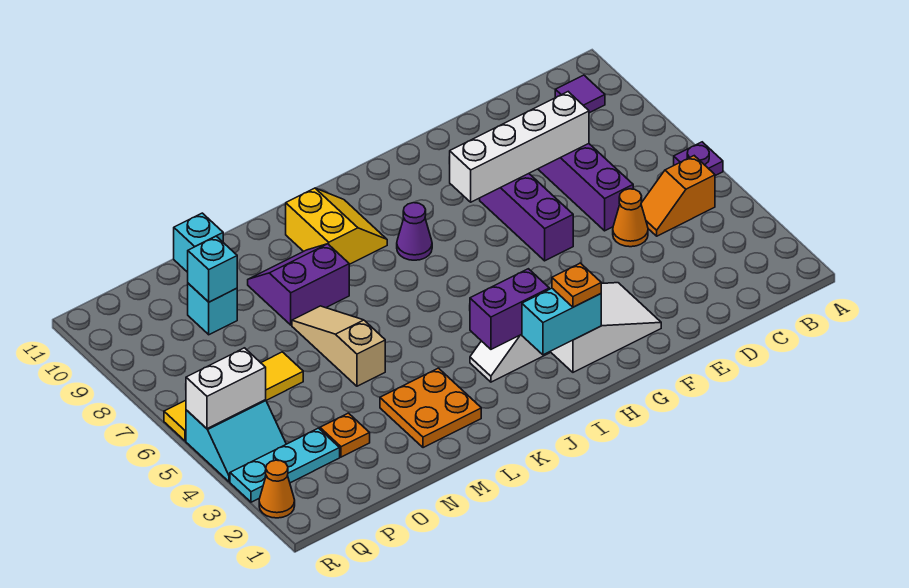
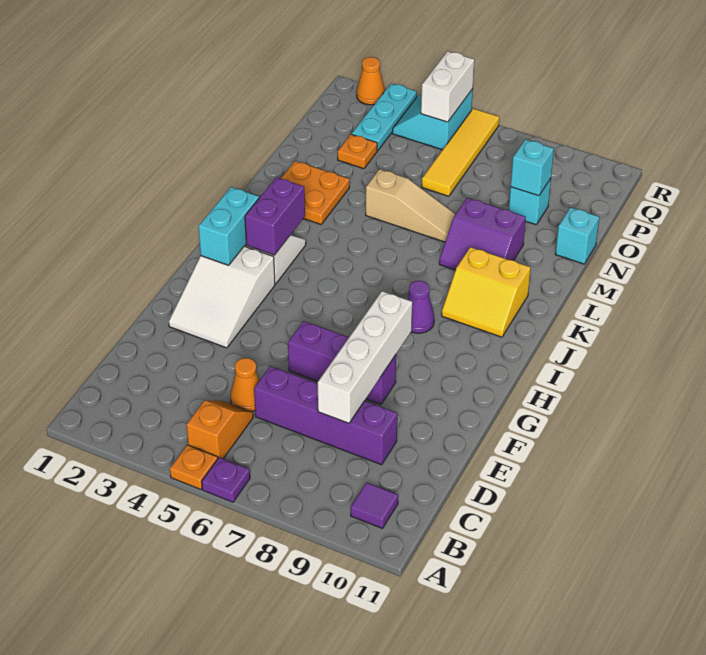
orange plate H2 level 3 -> orange plate A5 level 1
purple slope L8:M9 level 1 top 8 -> purple slope L8:M9 level 1 top M

